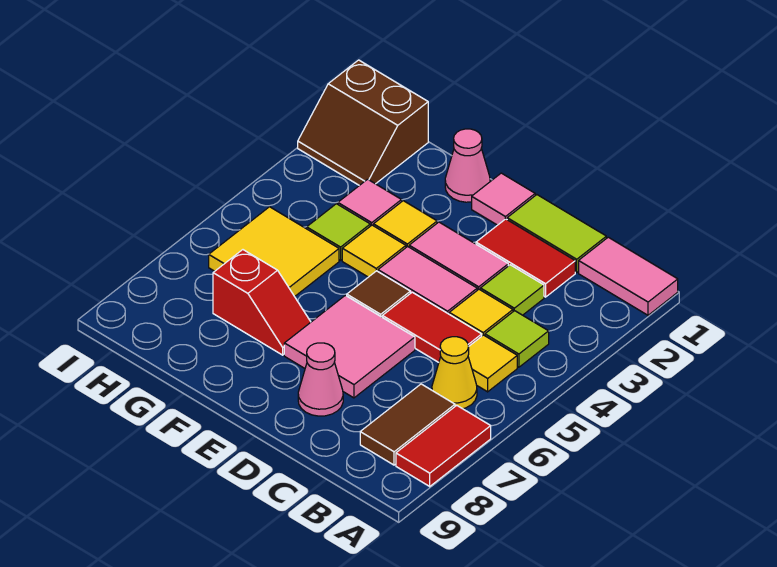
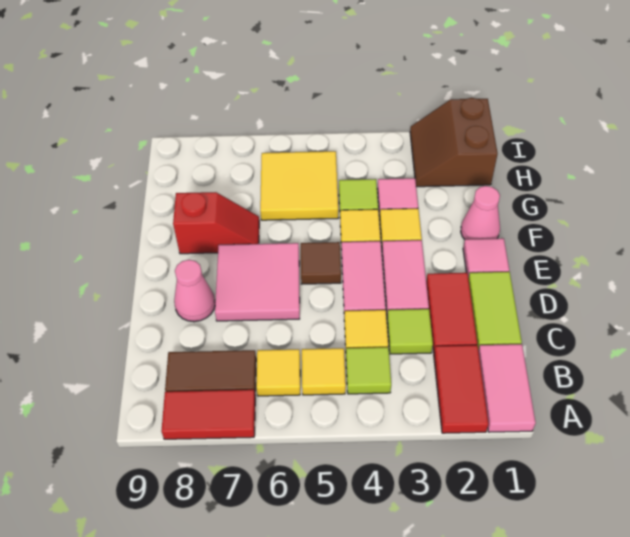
yellow cone B6 level 1 -> yellow tile B6 level 1
red tile C5:D5 level 1 -> red tile A2:B2 level 1
red slope F7:G7 level 1 top G -> red slope F7:F8 level 1 top 8

